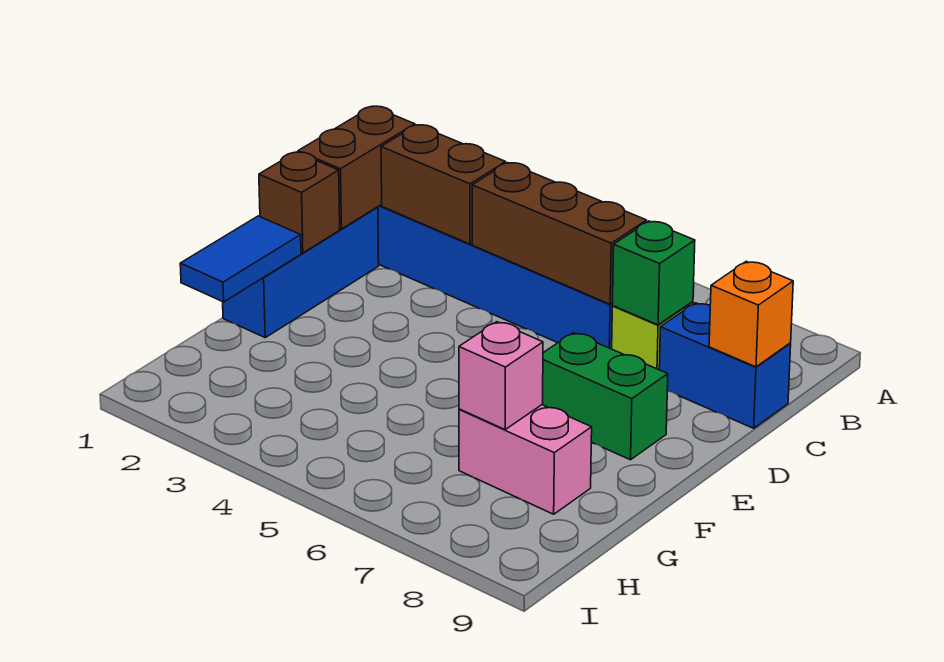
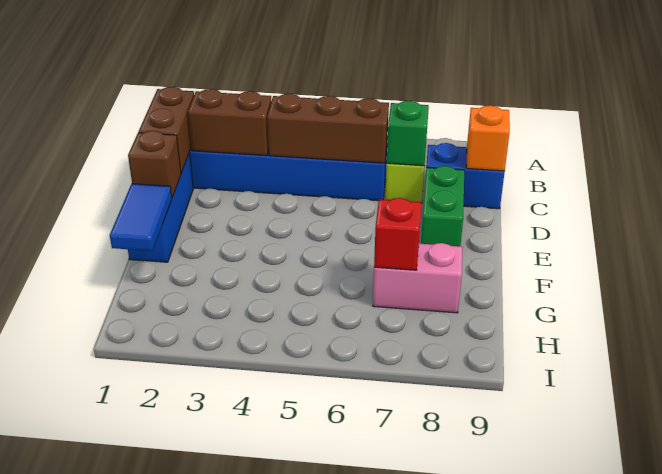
green brick E7:E8 level 1 -> green brick D8:E8 level 1
pink brick G7 level 2 -> red brick G7 level 2

